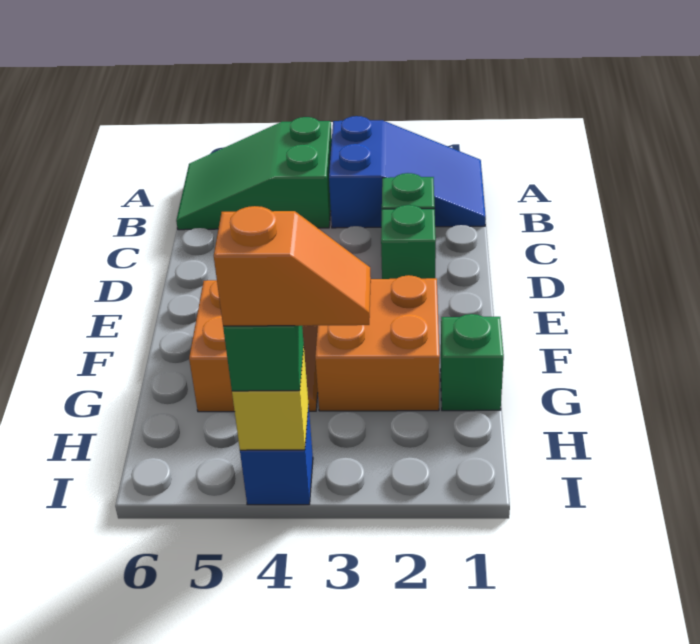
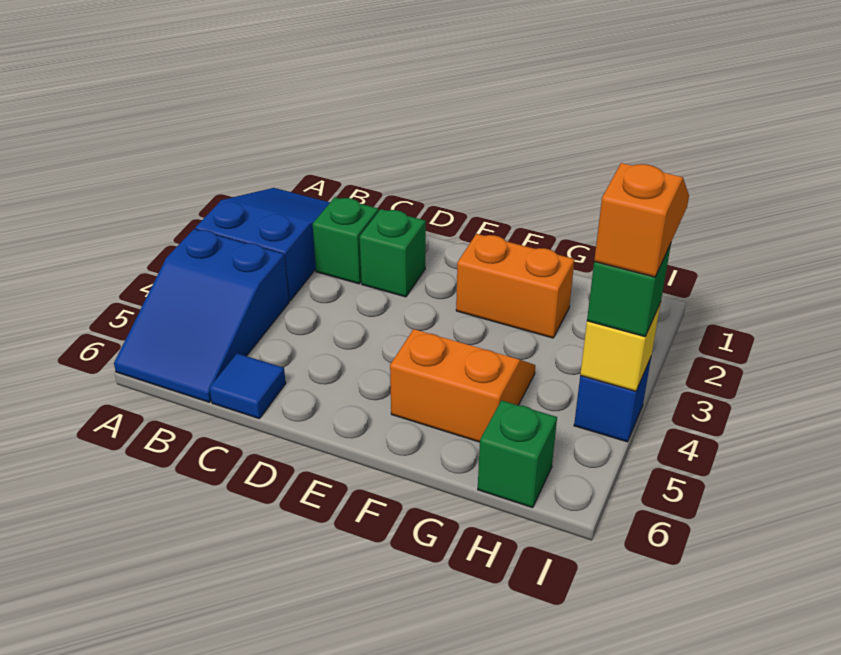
green slope A4:B6 level 1 top 4 -> blue slope A4:B6 level 1 top 4
none -> blue tile C6 level 1
orange brick F2:G3 level 1 -> orange brick F2:G2 level 1
green brick G1 level 1 -> green brick H6 level 1

